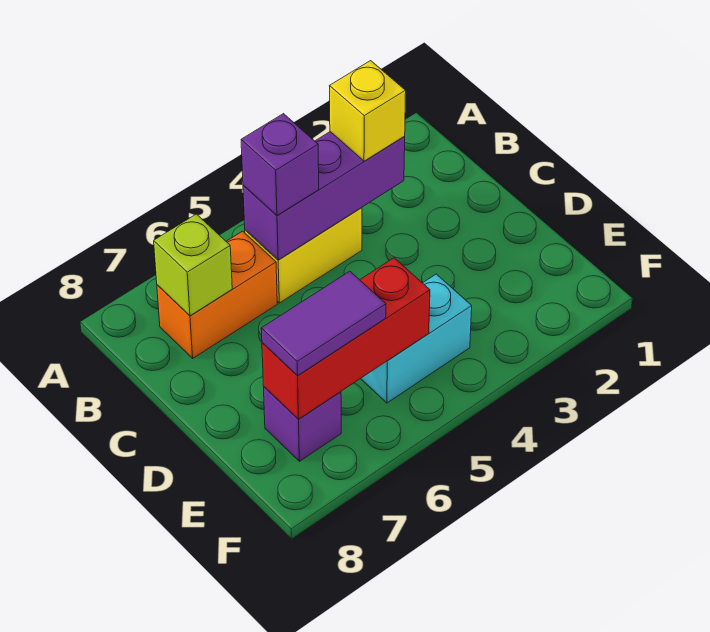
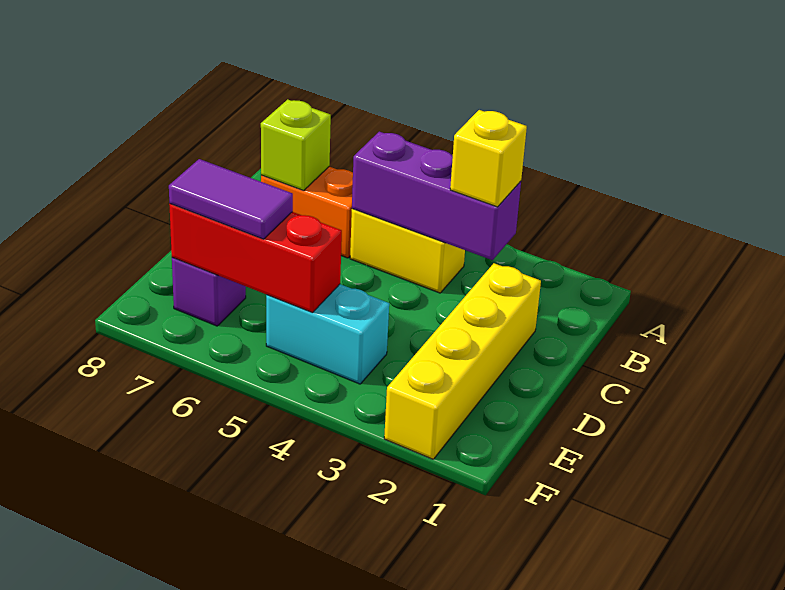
purple brick B5 level 3 -> none
none -> yellow brick C2:F2 level 1

